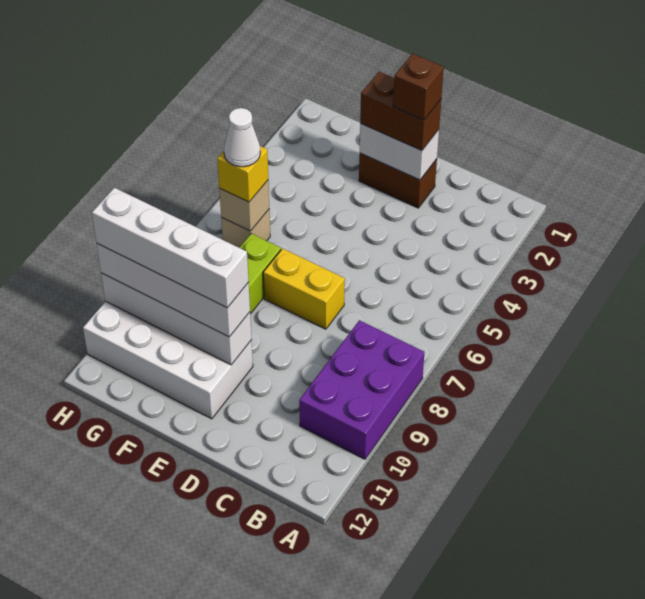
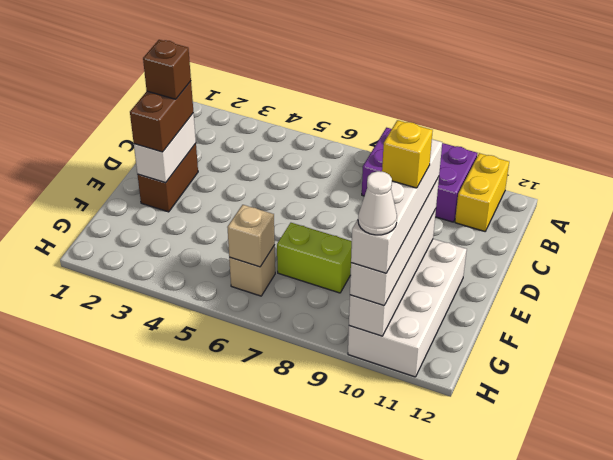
yellow brick D7:E7 level 1 -> yellow brick A11:B11 level 1
yellow brick G6 level 3 -> yellow brick F10 level 5
white cone G6 level 4 -> white cone H10 level 5

